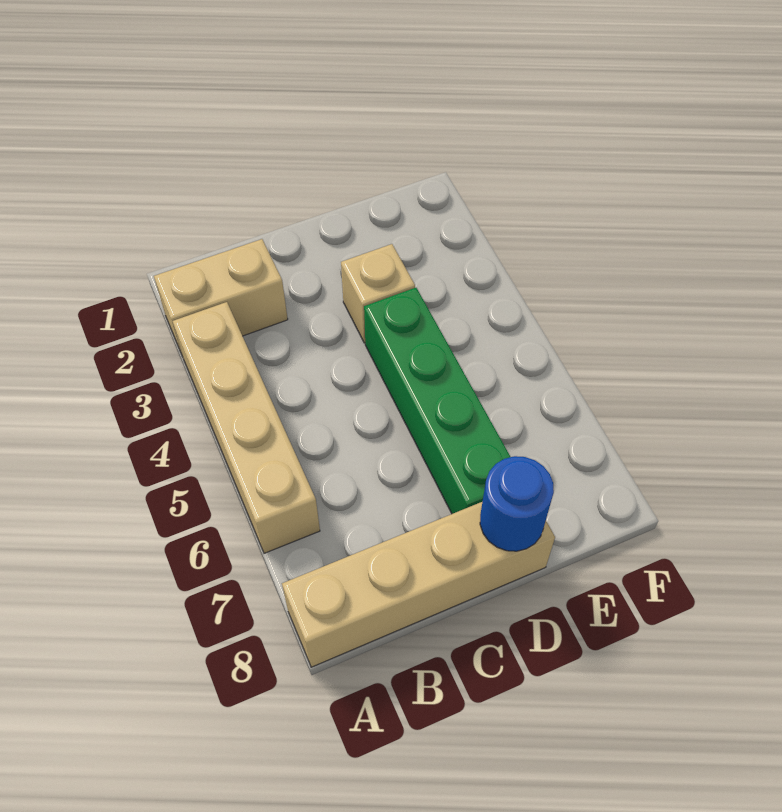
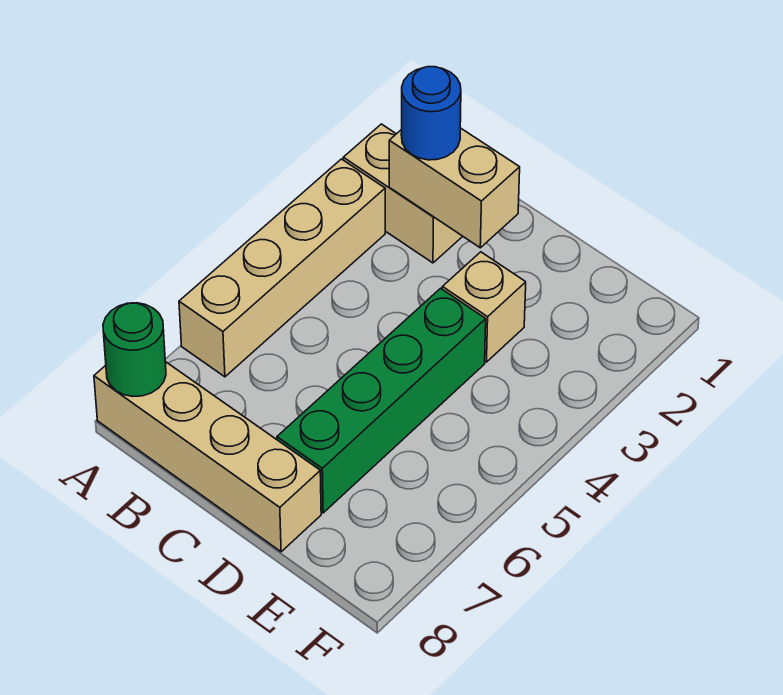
none -> green round brick A8 level 2
none -> tan brick B2:C2 level 2
blue round brick D8 level 2 -> blue round brick B2 level 3

